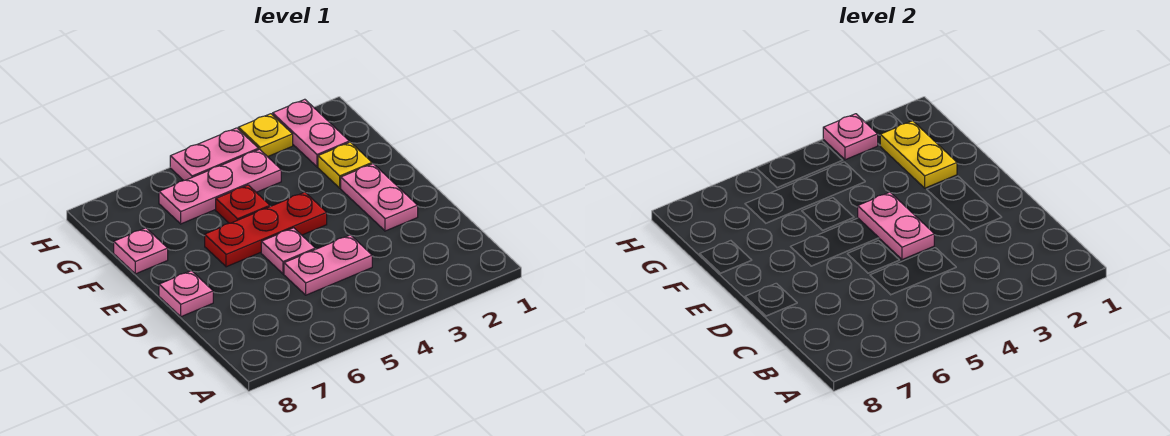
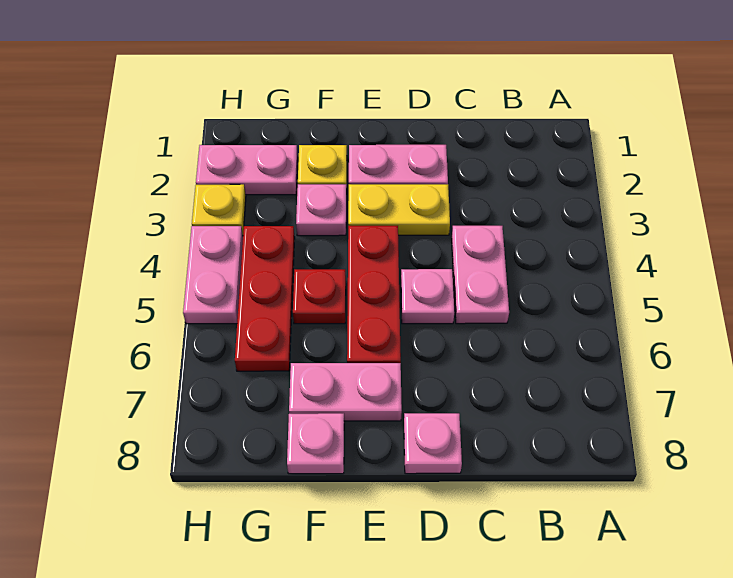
pink plate D4:E4 level 2 -> pink plate E7:F7 level 1
yellow plate F2:G2 level 2 -> yellow plate D3:E3 level 1
pink plate G4:G6 level 1 -> red plate G4:G6 level 1
pink plate H3 level 2 -> pink plate F3 level 1

